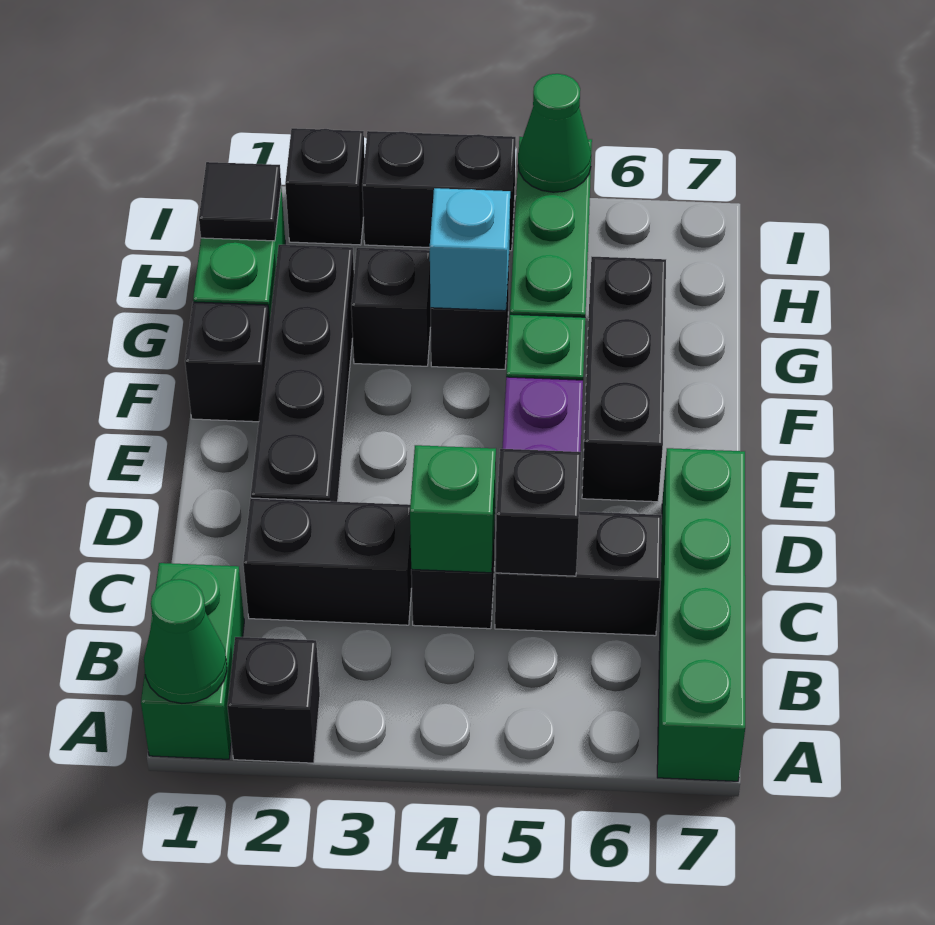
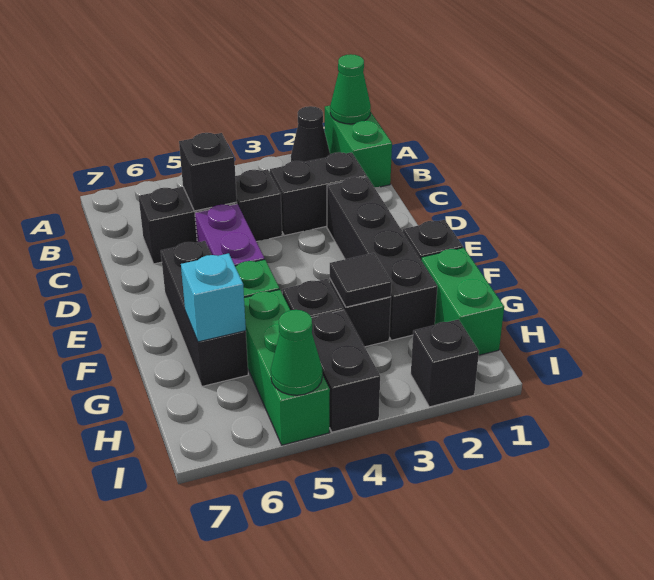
black brick A2 level 1 -> black cone A2 level 1
green brick A7:D7 level 1 -> none
green brick C4 level 2 -> none
cyan brick G4 level 2 -> cyan brick G6 level 2
black tile H1 level 2 -> black tile G3 level 2
black brick I3:I4 level 1 -> black brick H4:I4 level 1

